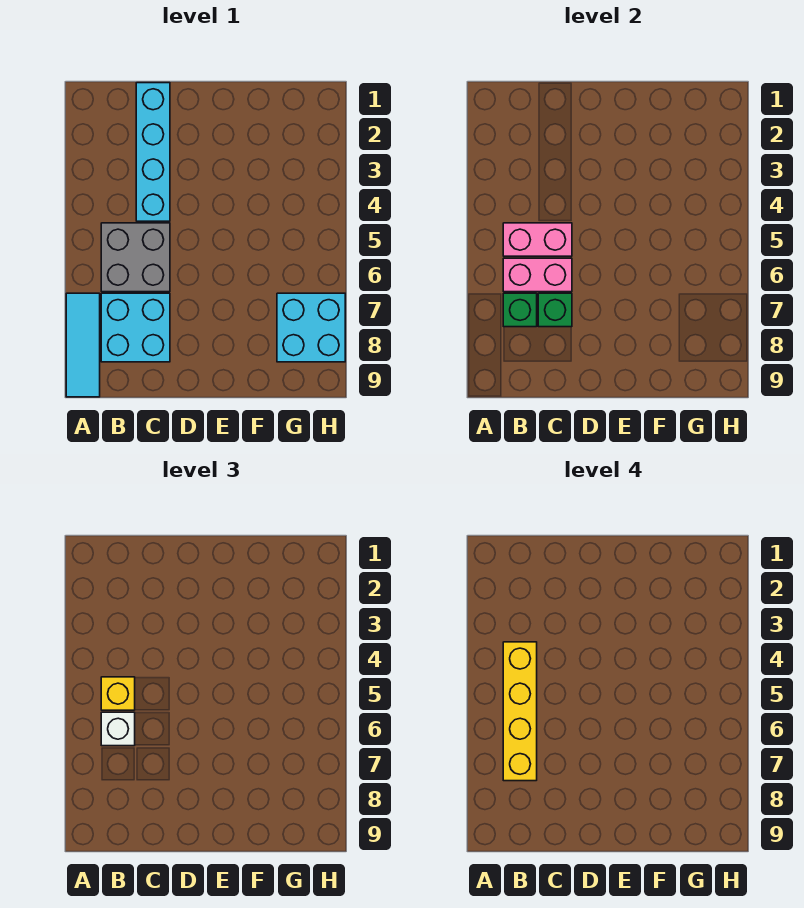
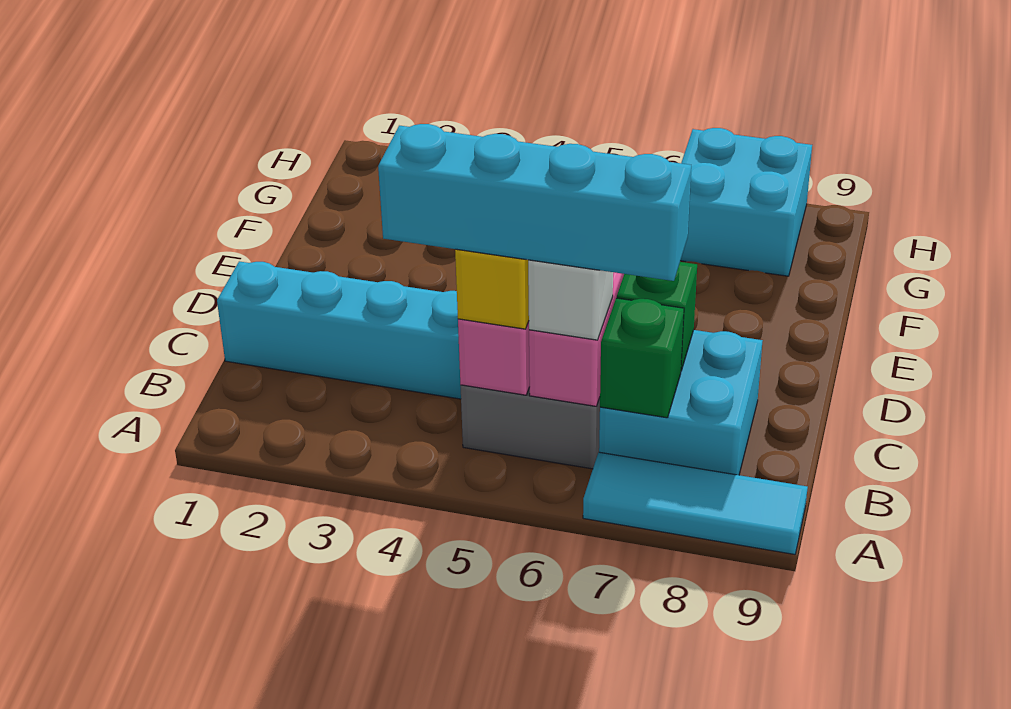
yellow brick B4:B7 level 4 -> cyan brick B4:B7 level 4

